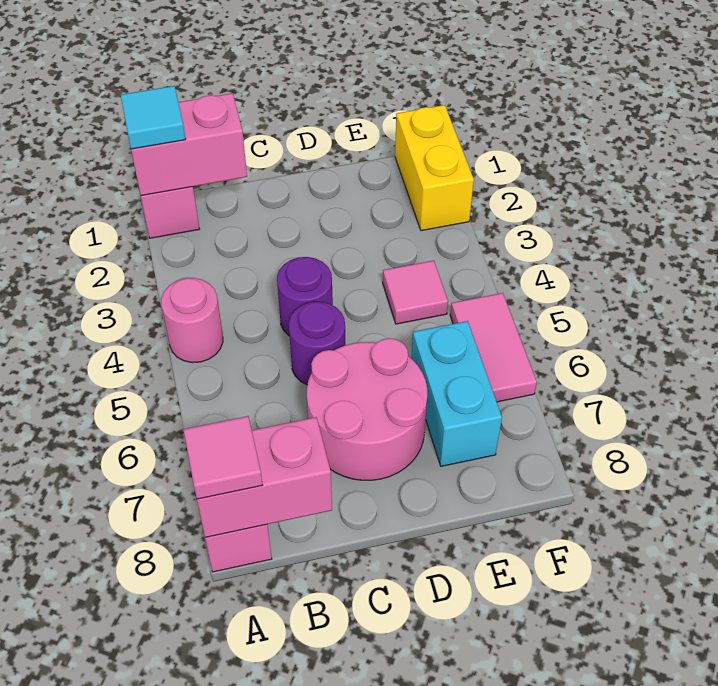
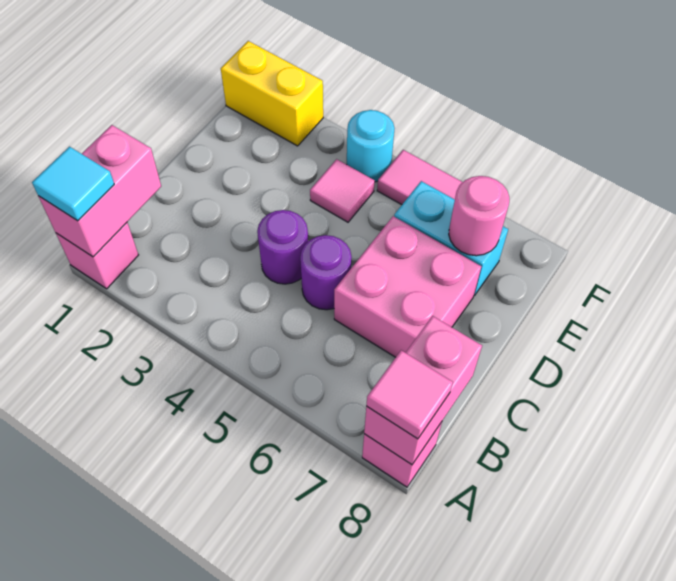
pink round brick A4 level 1 -> pink round brick E7 level 2
pink round brick C6:D7 level 1 -> pink brick C6:D7 level 1
none -> cyan round brick F4 level 1

